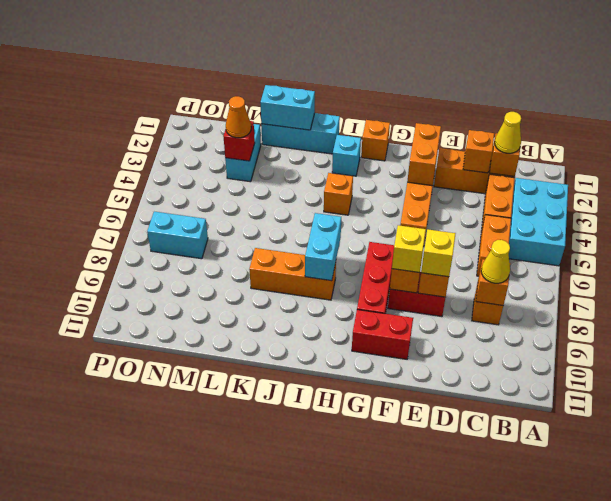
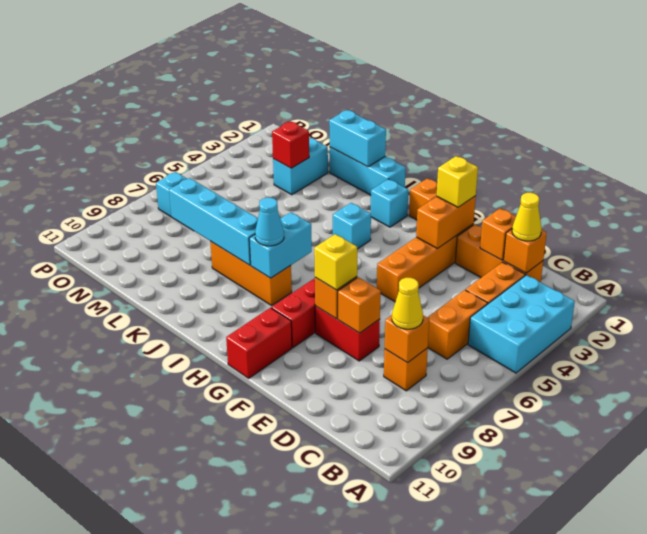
yellow brick E8 level 3 -> yellow brick F2 level 3
red brick F10:G10 level 1 -> red brick G10:G11 level 1
orange brick I4 level 1 -> cyan brick I4 level 1
none -> cyan cone I8 level 3
none -> cyan brick J8:M8 level 2
orange cone M3 level 3 -> none

